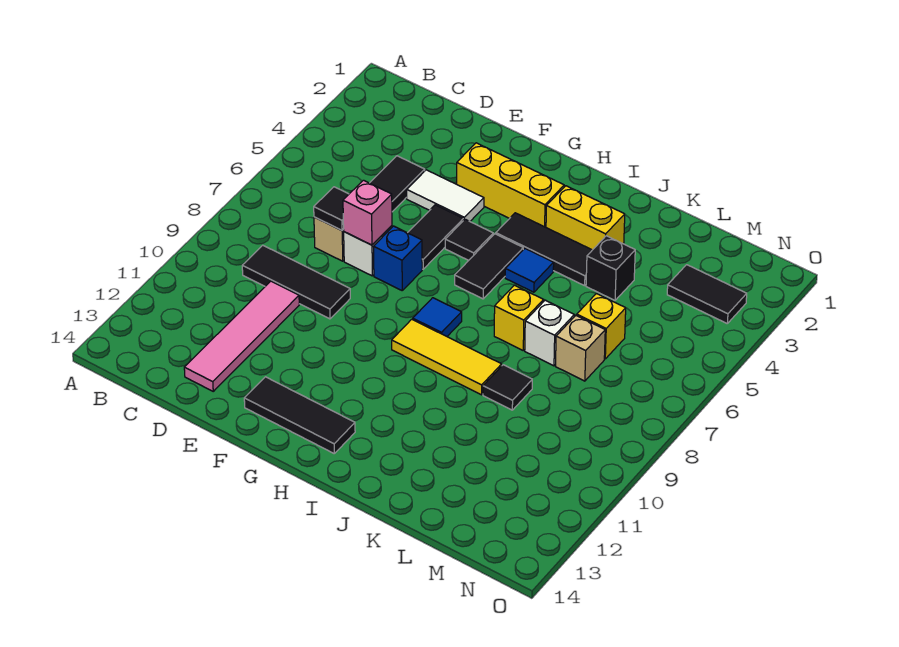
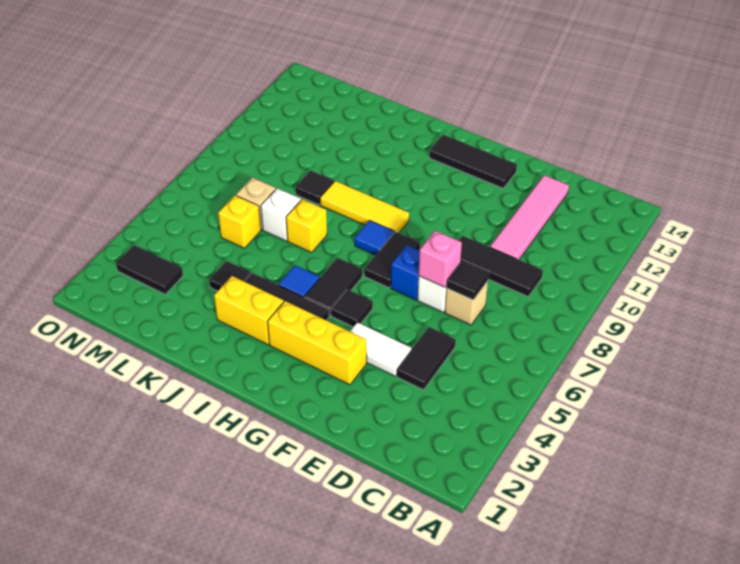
black tile F5:F6 level 1 -> black tile G7:G8 level 1
black brick K4 level 1 -> black tile K4 level 1

